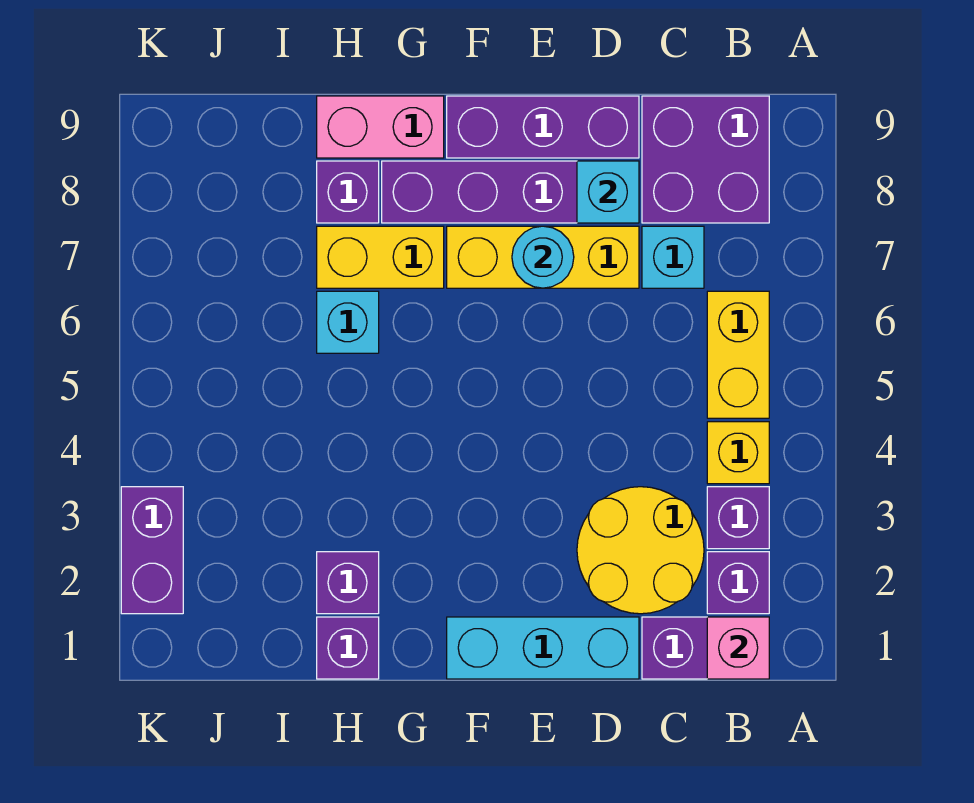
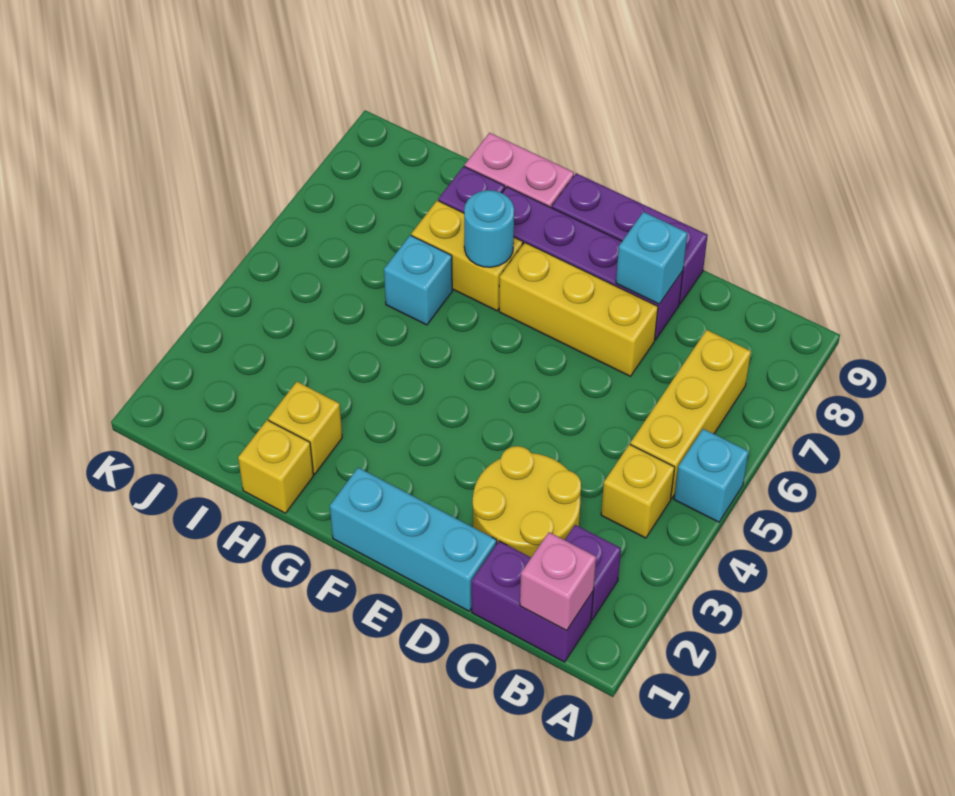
purple brick B3 level 1 -> none
yellow brick B5:B6 level 1 -> yellow brick B5:B7 level 1
purple brick B8:C9 level 1 -> none
cyan brick C7 level 1 -> cyan brick A5 level 1
cyan round brick E7 level 2 -> cyan round brick G7 level 2
purple brick H1 level 1 -> yellow brick H1 level 1
purple brick H2 level 1 -> yellow brick H2 level 1
purple brick K2:K3 level 1 -> none

